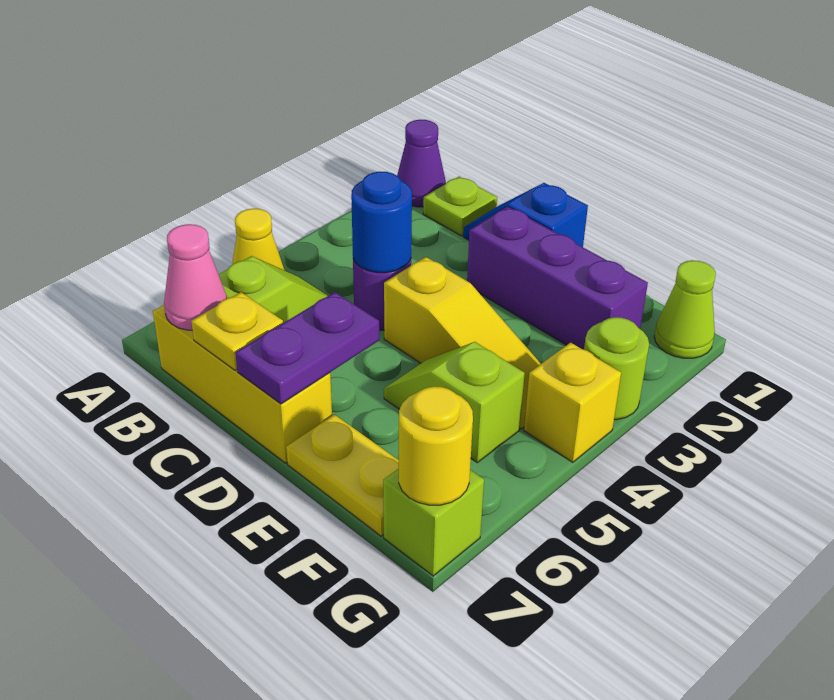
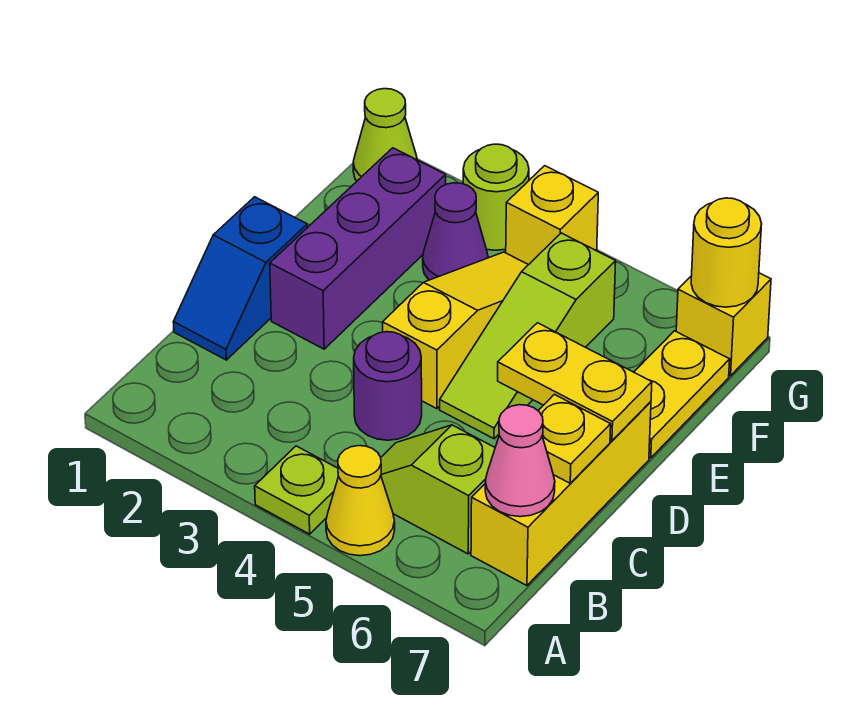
purple cone A1 level 1 -> purple cone F3 level 1
lime plate B1 level 1 -> lime plate A4 level 1
blue round brick C4 level 2 -> none
purple plate D6:D7 level 2 -> yellow plate D6:D7 level 2
lime slope E5:F5 level 1 top F -> lime slope D5:F5 level 1 top F
lime brick G7 level 1 -> yellow brick G7 level 1

